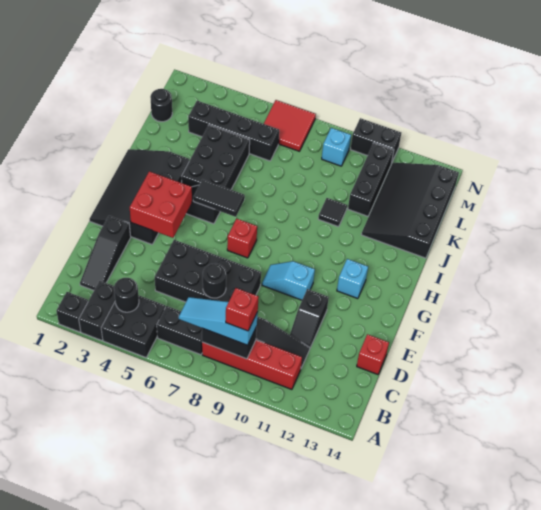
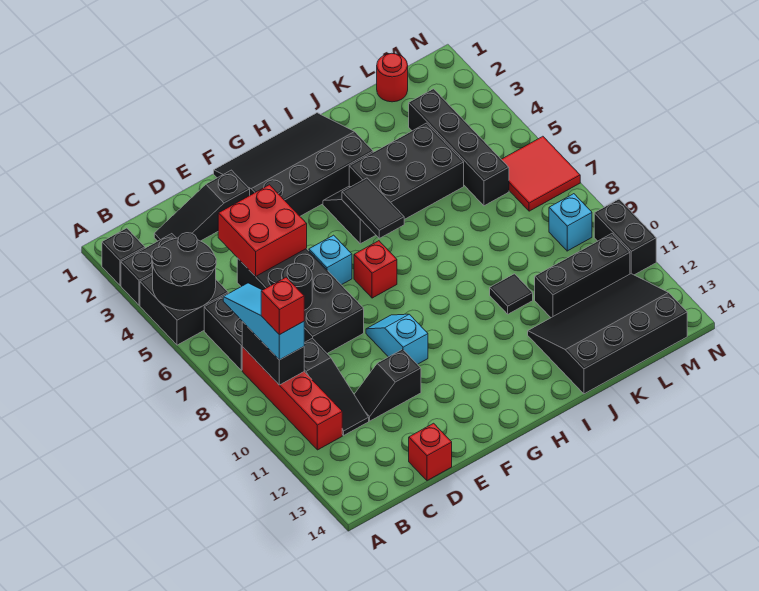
black round brick B4 level 2 -> black round brick A4:B5 level 2
red brick F3:G4 level 2 -> red brick D4:E5 level 2
cyan brick G12 level 1 -> cyan brick F6 level 1
black round brick L1 level 1 -> red round brick L1 level 1

